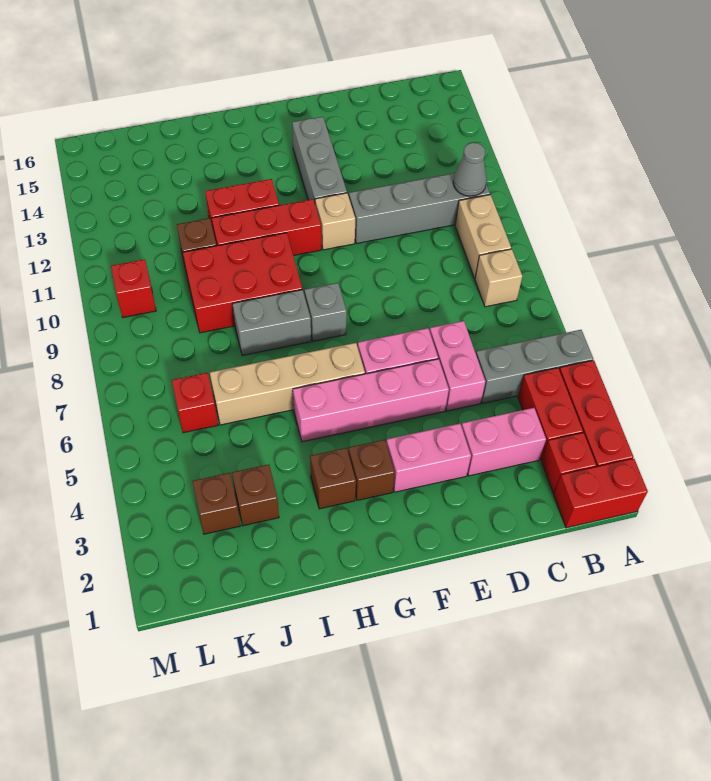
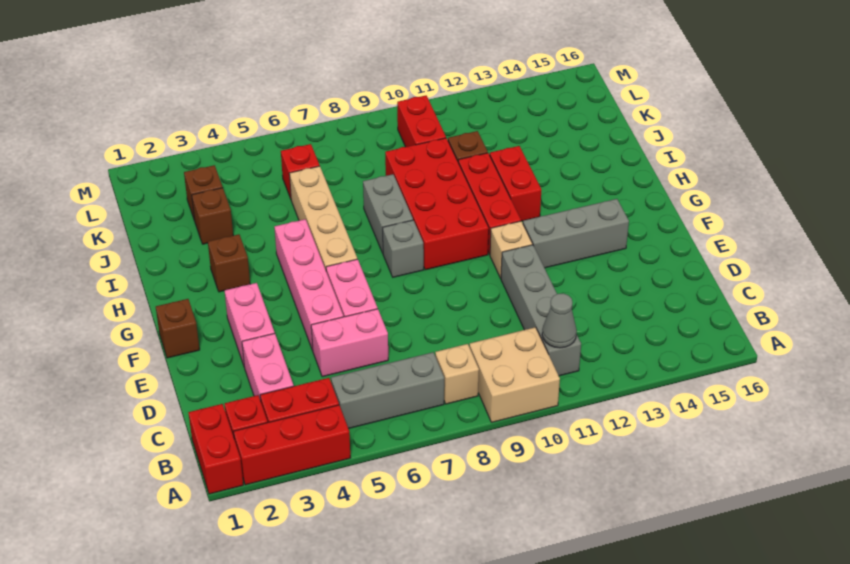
grey brick A5:C5 level 1 -> grey brick B5:B7 level 1
tan brick B9:B10 level 1 -> tan brick A9:B10 level 1
brown brick G3 level 1 -> brown brick F1 level 1
red brick H9:J10 level 1 -> red brick G9:J10 level 1
red brick L10 level 1 -> red brick K10:L10 level 1

